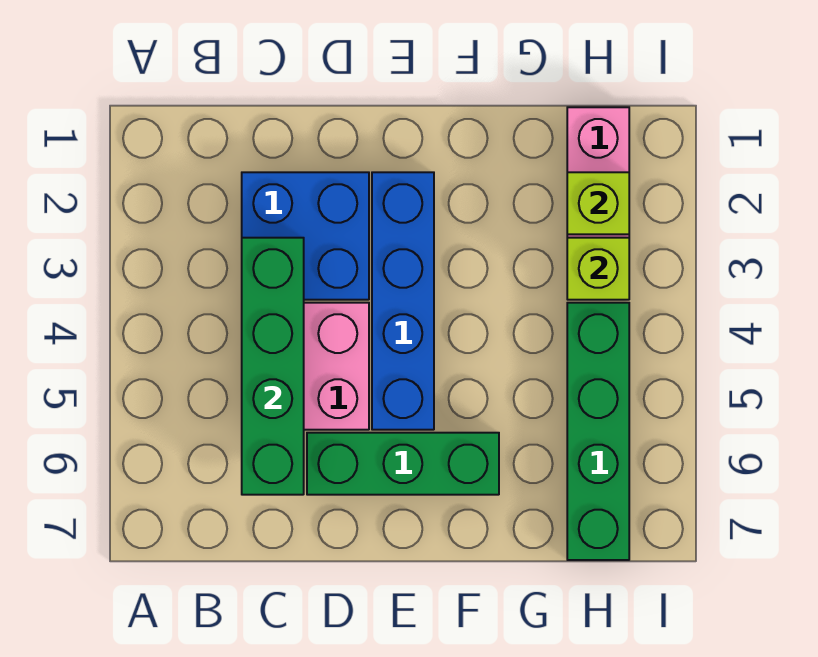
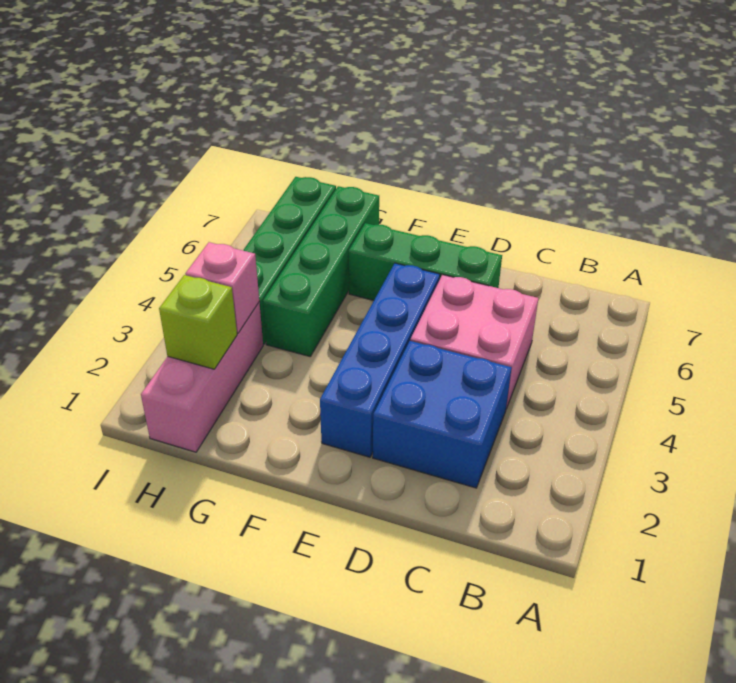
green brick C3:C6 level 2 -> green brick G4:G7 level 1
lime brick H3 level 2 -> pink brick H3 level 2

